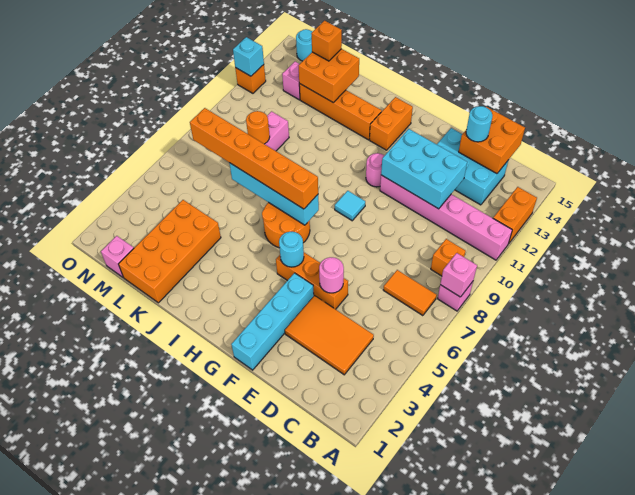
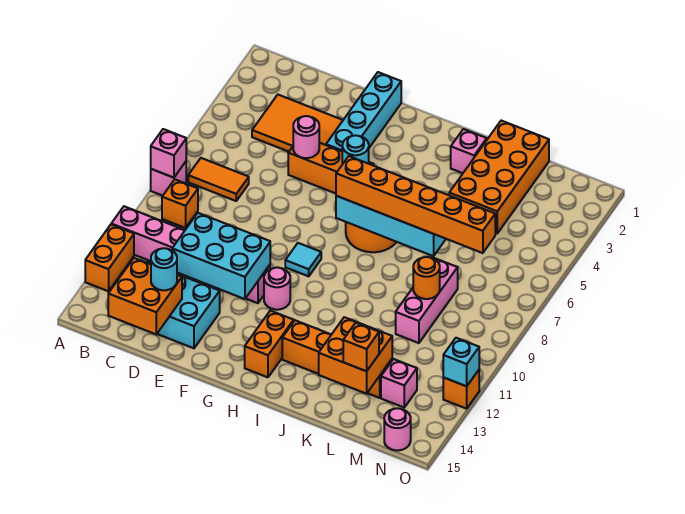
pink brick M1 level 1 -> pink brick J2 level 1
cyan round brick N15 level 1 -> pink round brick N15 level 1

